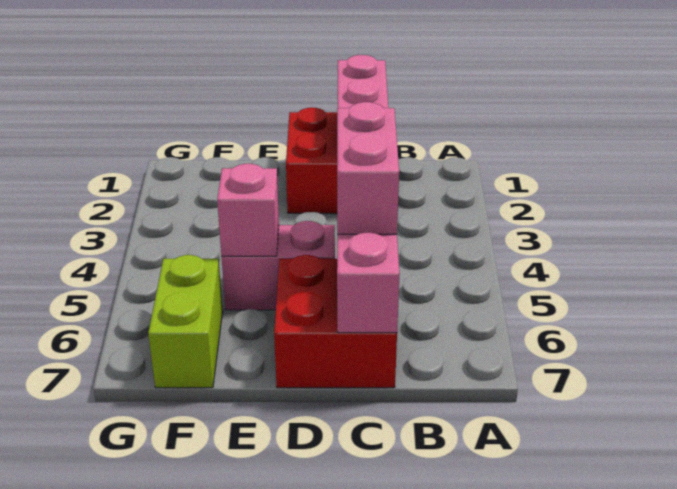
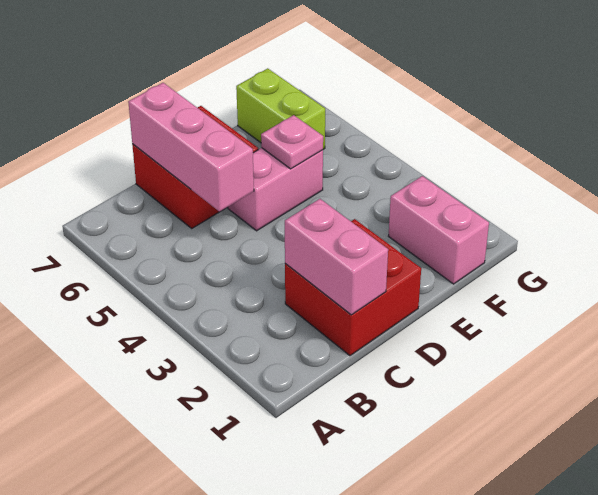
pink brick C5:C6 level 3 -> pink brick F1:F2 level 1
pink brick E5 level 2 -> pink plate E5 level 2

